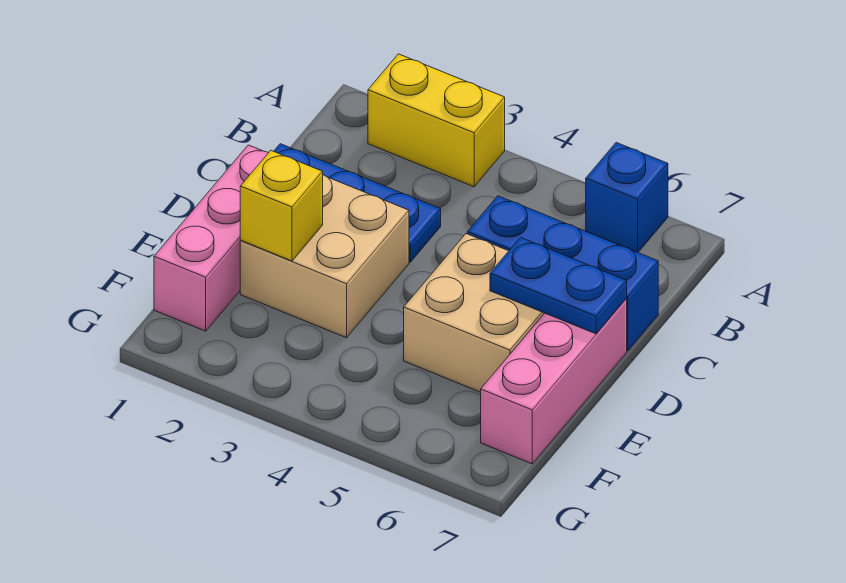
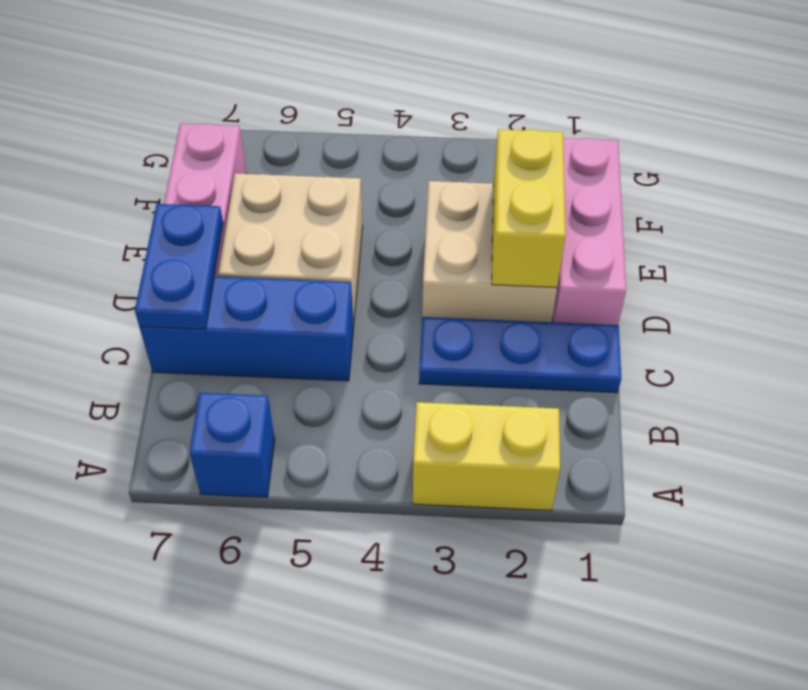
blue plate D6:D7 level 2 -> blue plate C7:D7 level 2
yellow brick E2 level 2 -> yellow brick D2:E2 level 2

